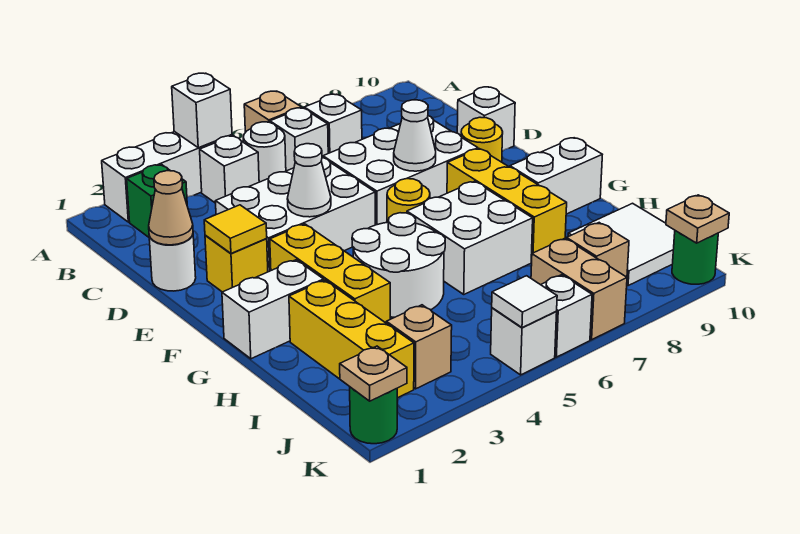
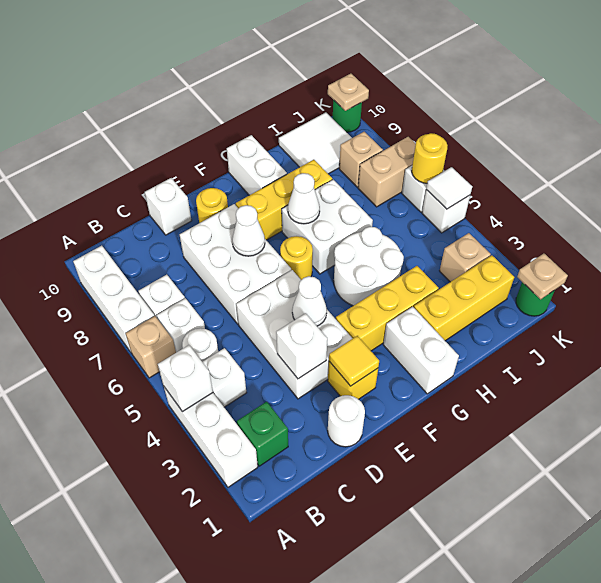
none -> white brick A7:A9 level 1
tan cone D1 level 2 -> none
none -> white brick D3 level 2
none -> white cone G7 level 2
none -> yellow round brick K6 level 2

